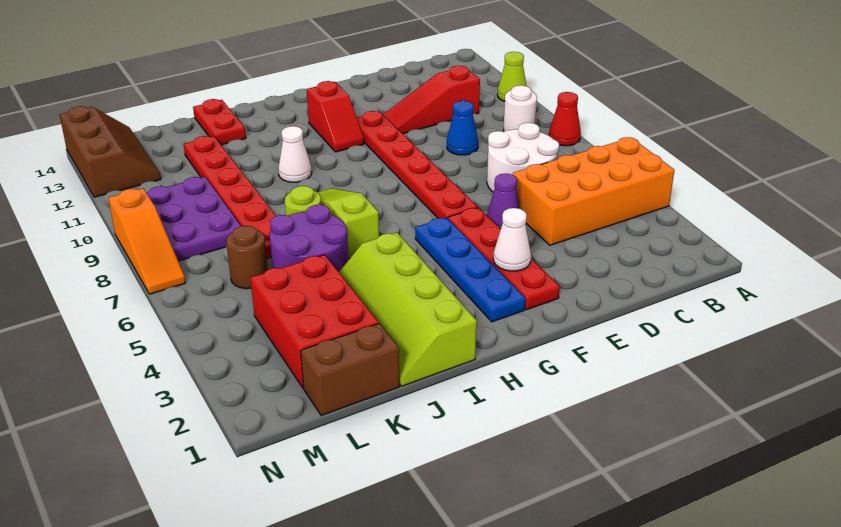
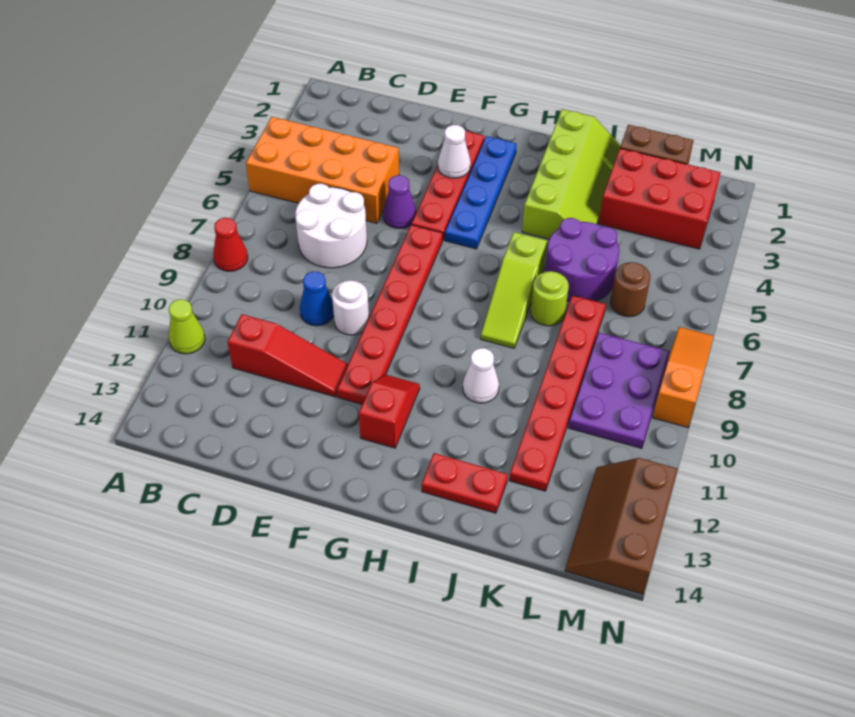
white round brick B9 level 1 -> white round brick E9 level 1
red plate J13:J14 level 1 -> red plate I13:J13 level 1
red brick K2:L4 level 1 -> red brick K2:M3 level 1

